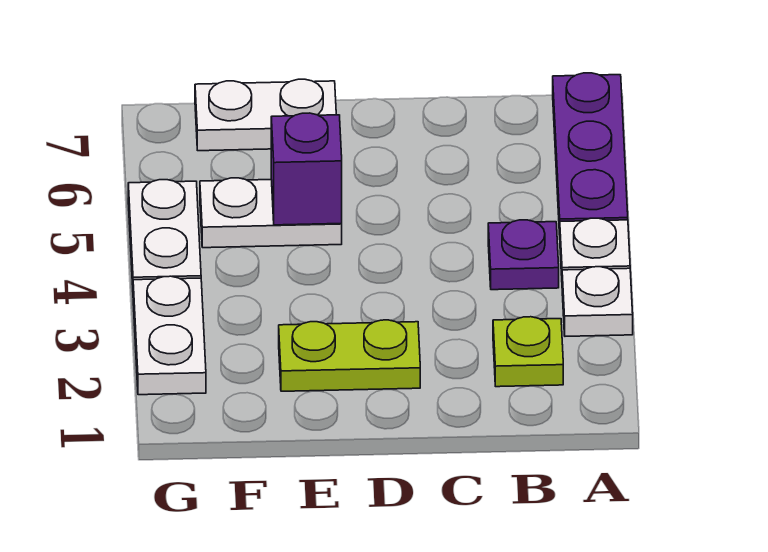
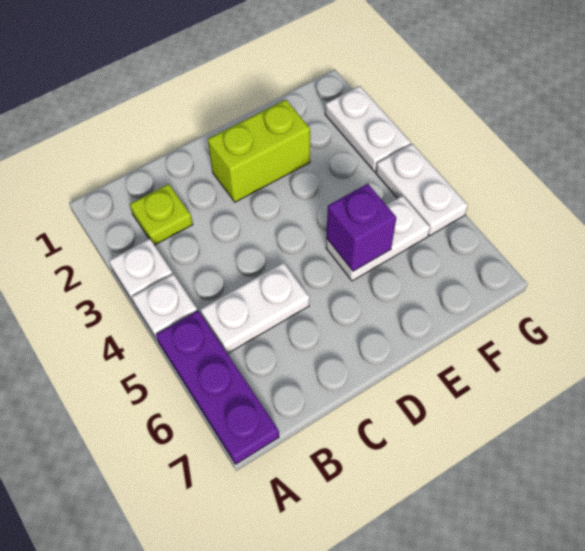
purple plate B4 level 1 -> none
lime plate D2:E2 level 1 -> lime brick D2:E2 level 1
white plate E7:F7 level 1 -> white plate B5:C5 level 1

